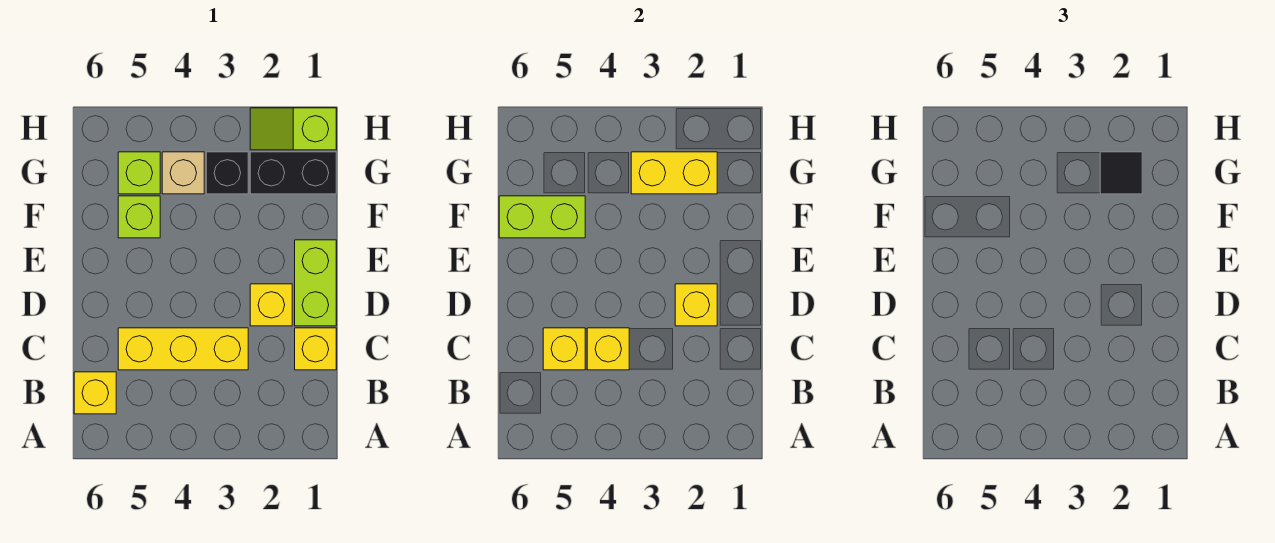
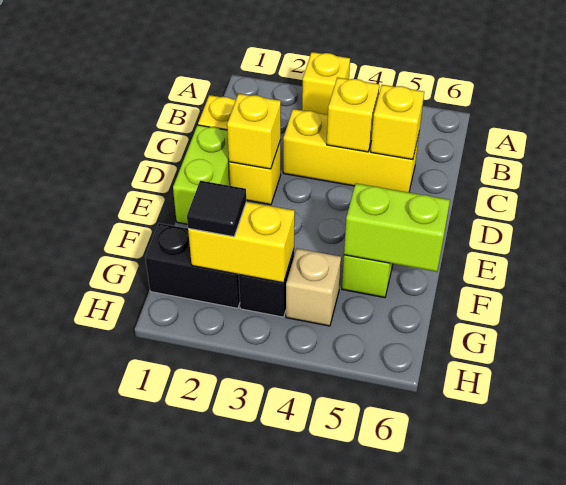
yellow brick B6 level 1 -> yellow brick A3 level 1
lime brick G5 level 1 -> none
lime slope H1:H2 level 1 top 1 -> none

